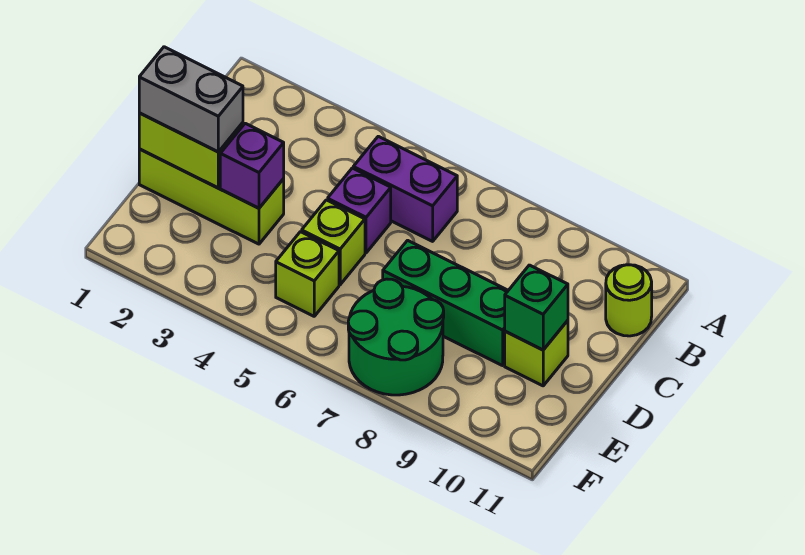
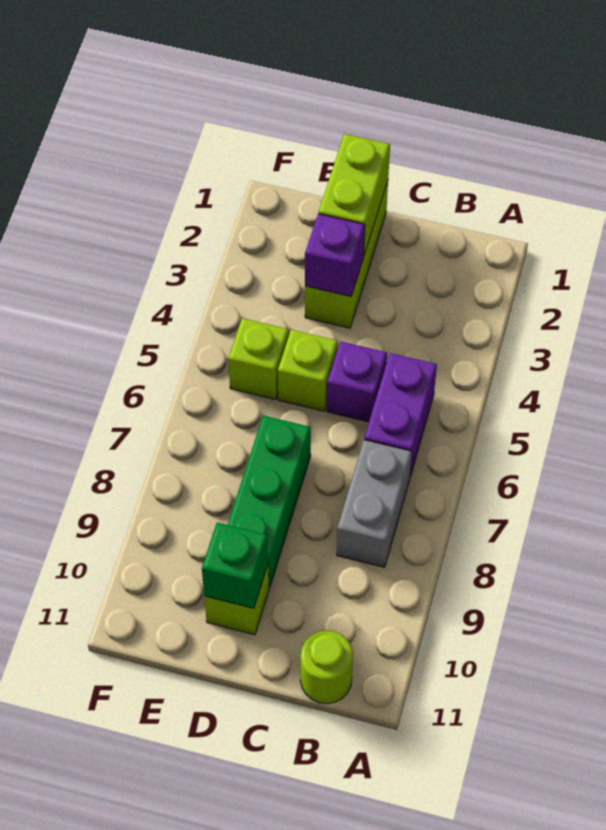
grey brick D1:D2 level 3 -> grey brick B7:B8 level 1
green round brick E7:F8 level 1 -> none

